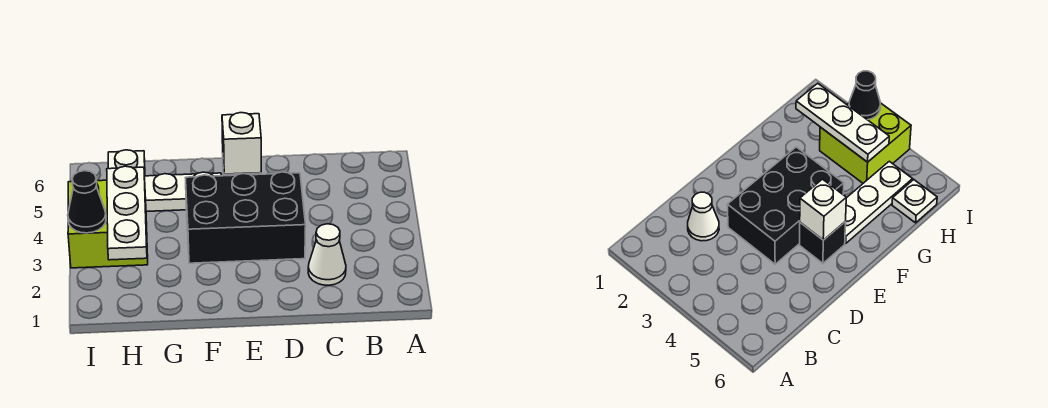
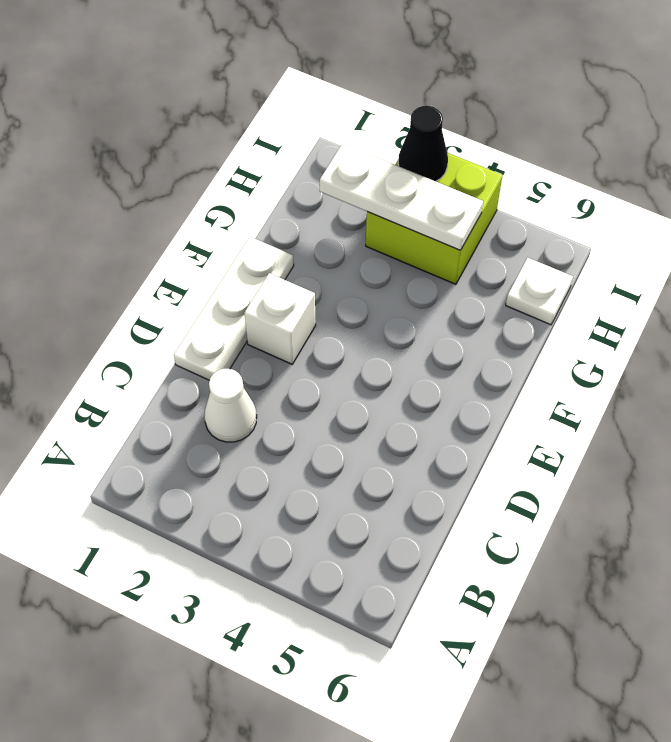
black brick D3:F4 level 1 -> none
black brick E5 level 1 -> none
white brick E5 level 2 -> white brick E2 level 1
white plate F5:H5 level 1 -> white plate D1:F1 level 1

